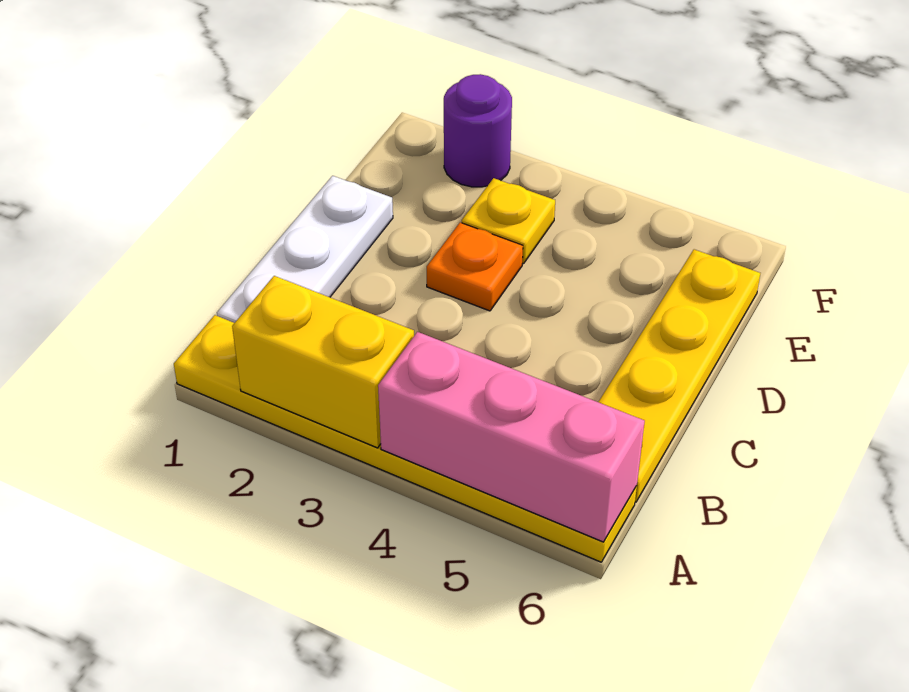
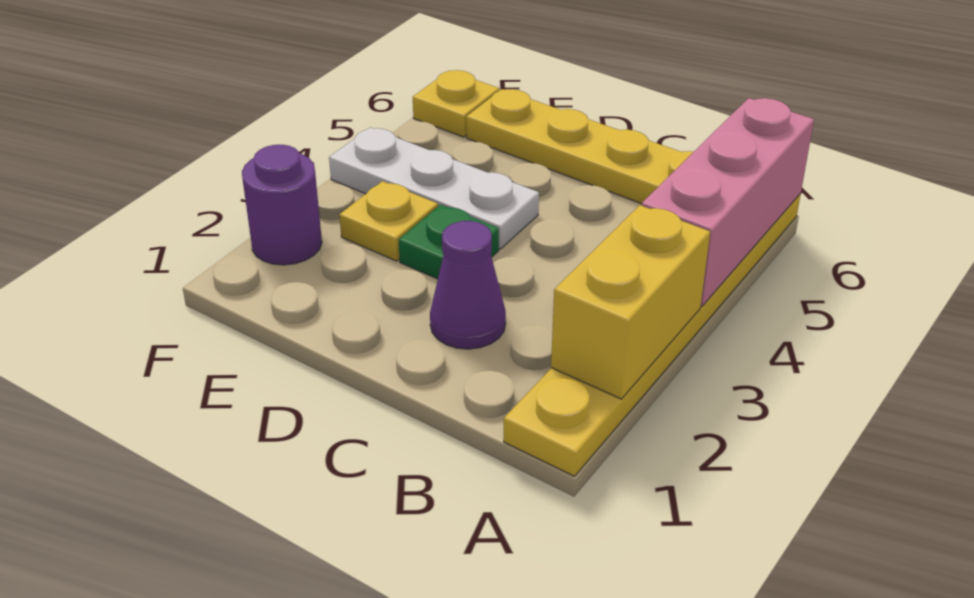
white plate B1:D1 level 1 -> white plate D4:F4 level 1
none -> purple cone C2 level 1
orange plate D3 level 1 -> green plate D3 level 1
none -> yellow plate F6 level 1

